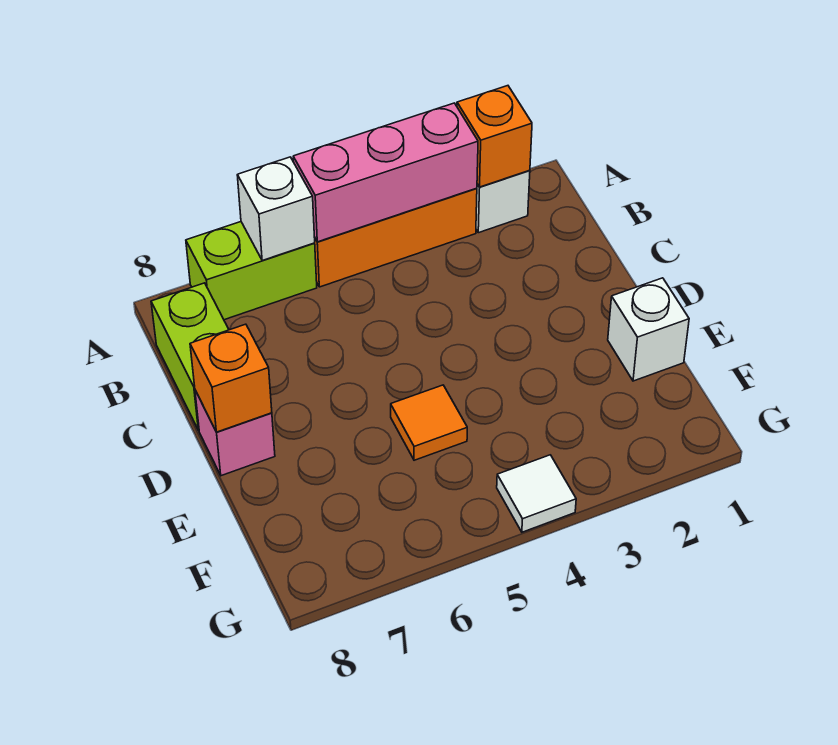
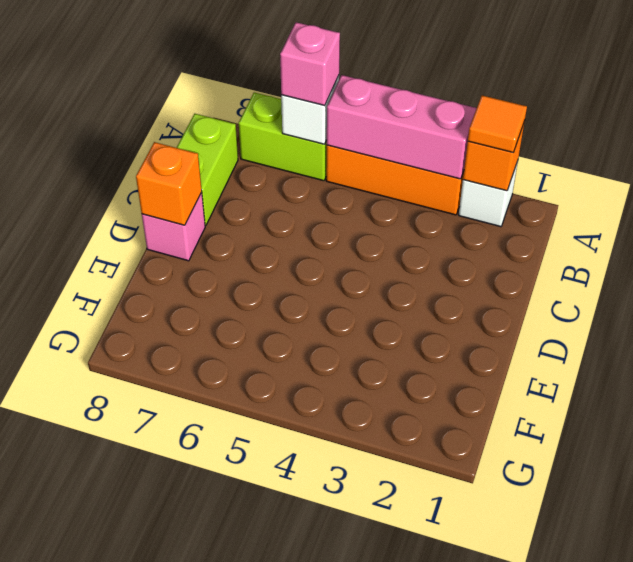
none -> pink brick A6 level 3
white brick E1 level 1 -> none
orange tile E5 level 1 -> orange tile A2 level 3
white tile G4 level 1 -> none

